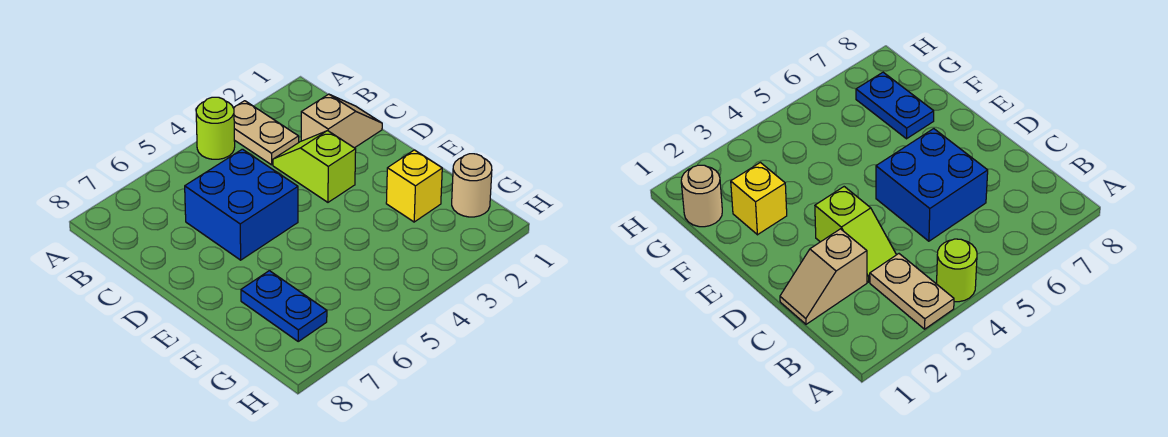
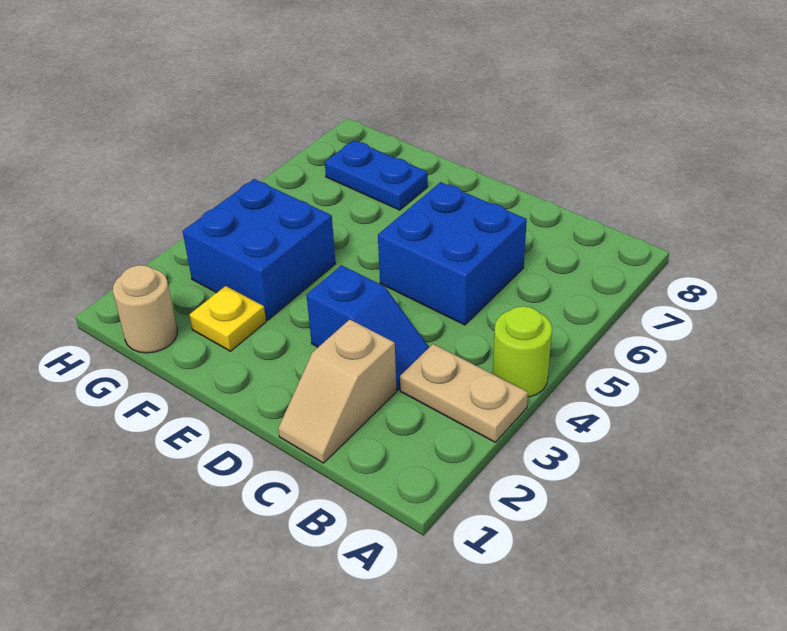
lime slope C3:D3 level 1 top D -> blue slope C3:D3 level 1 top D
yellow brick F2 level 1 -> yellow plate F2 level 1
none -> blue brick F3:G4 level 1

